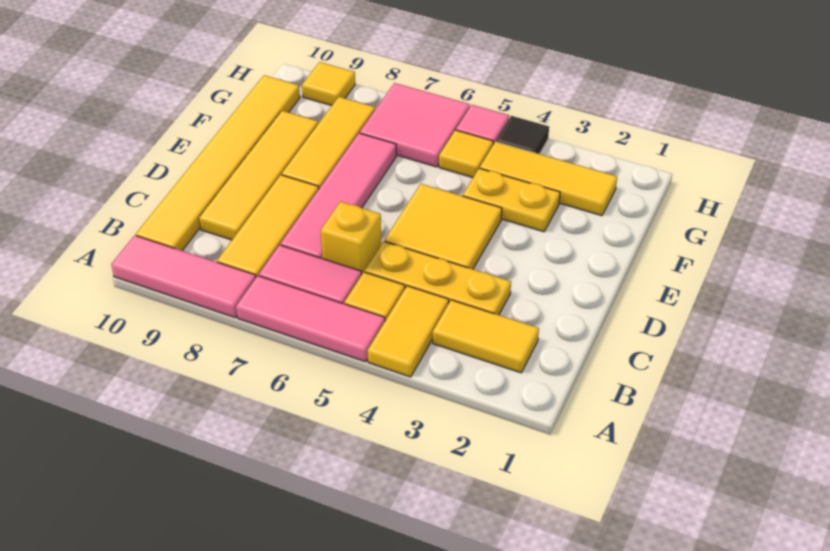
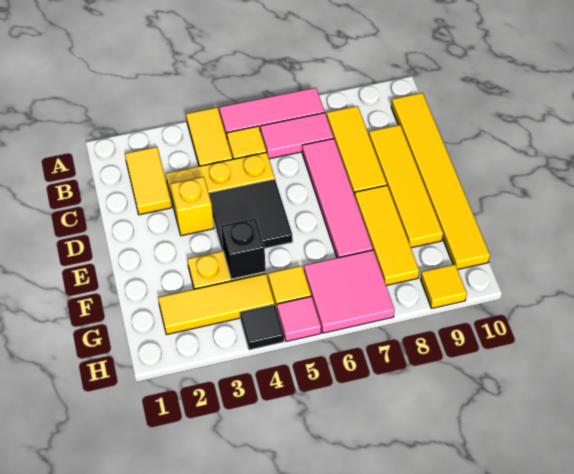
pink tile A8:A10 level 1 -> none
yellow tile B2:B3 level 1 -> yellow tile B2:C2 level 1
yellow brick C6 level 1 -> yellow brick D3 level 1
yellow tile D4:E5 level 1 -> black tile D4:E5 level 1
none -> black brick F4 level 2

